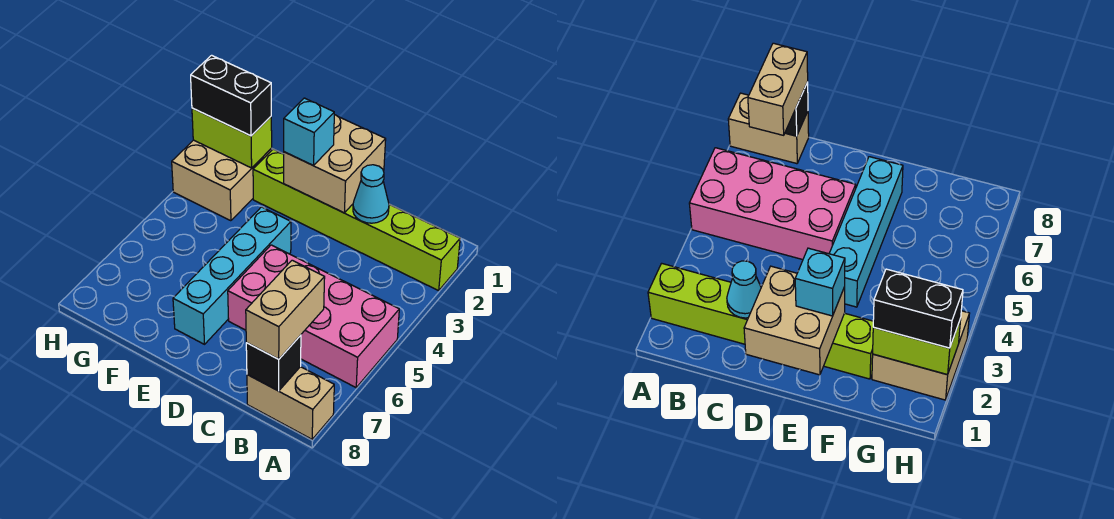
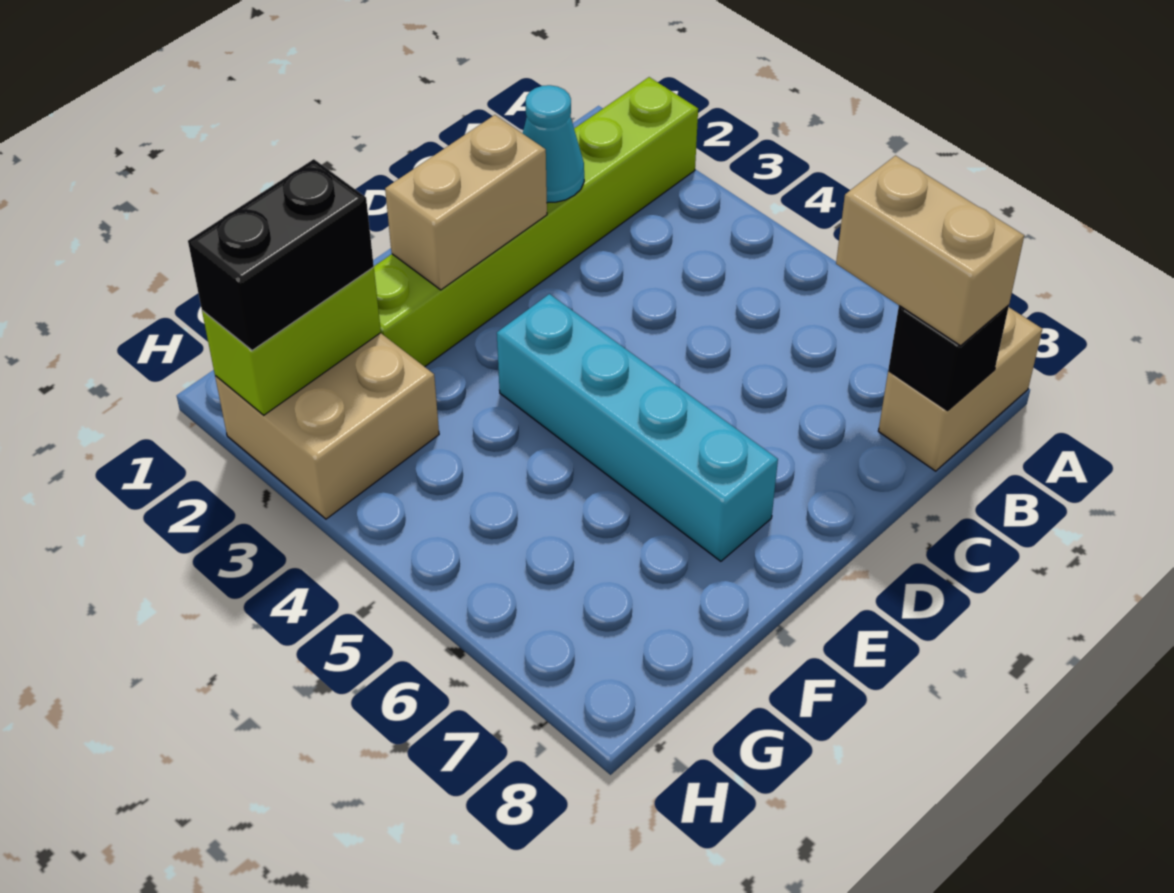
pink brick A5:D6 level 1 -> none
tan brick D1:E2 level 2 -> tan brick D2:E2 level 2
cyan brick E2 level 3 -> none

